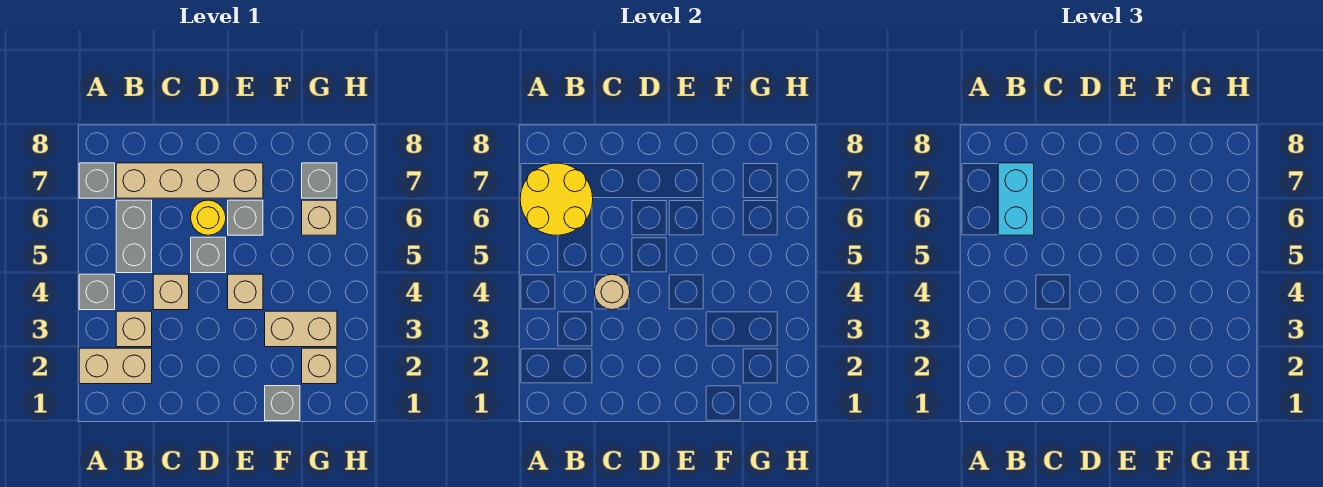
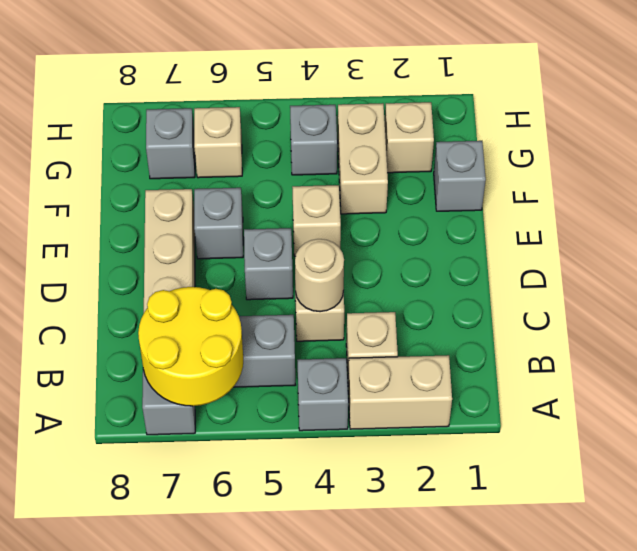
tan brick A2:B2 level 1 -> tan brick A2:A3 level 1
cyan brick B6:B7 level 3 -> none
yellow round brick D6 level 1 -> none
none -> grey brick G4 level 1

